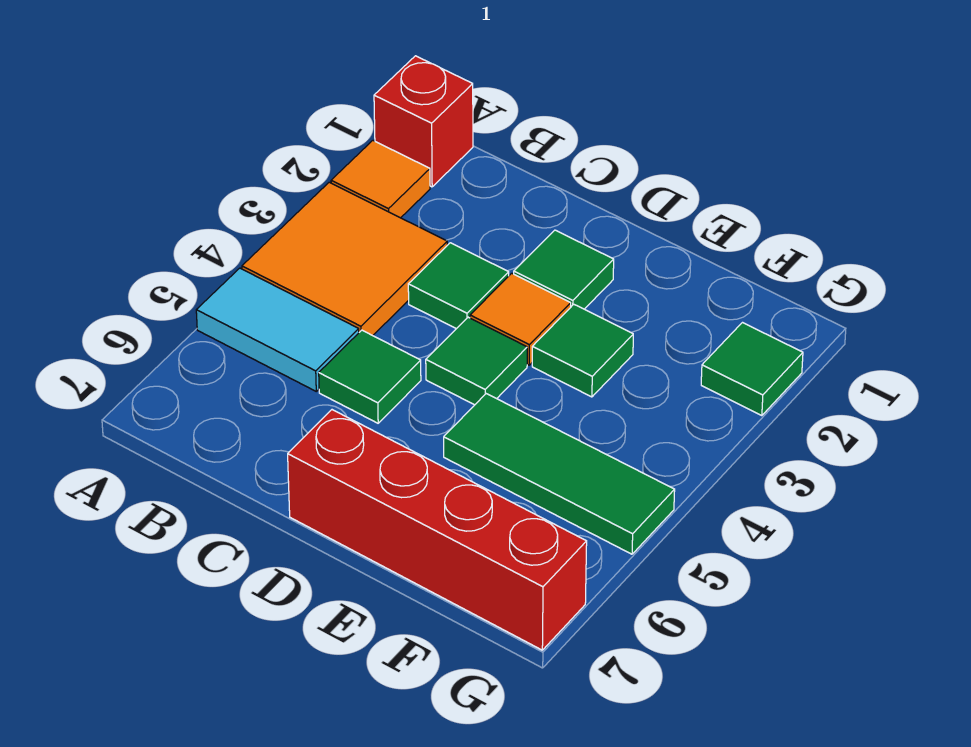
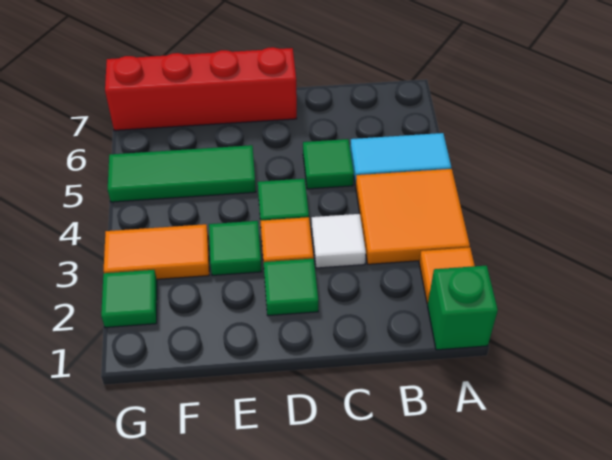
red brick A1 level 1 -> green brick A1 level 1
green tile C3 level 1 -> white tile C3 level 1
none -> orange tile F3:G3 level 1

